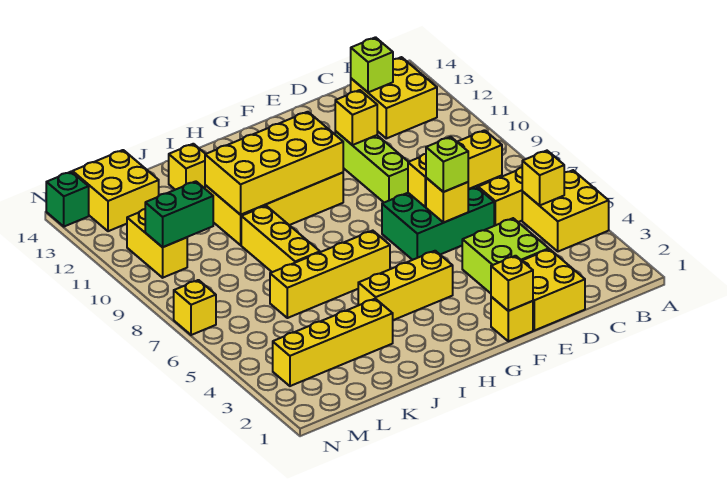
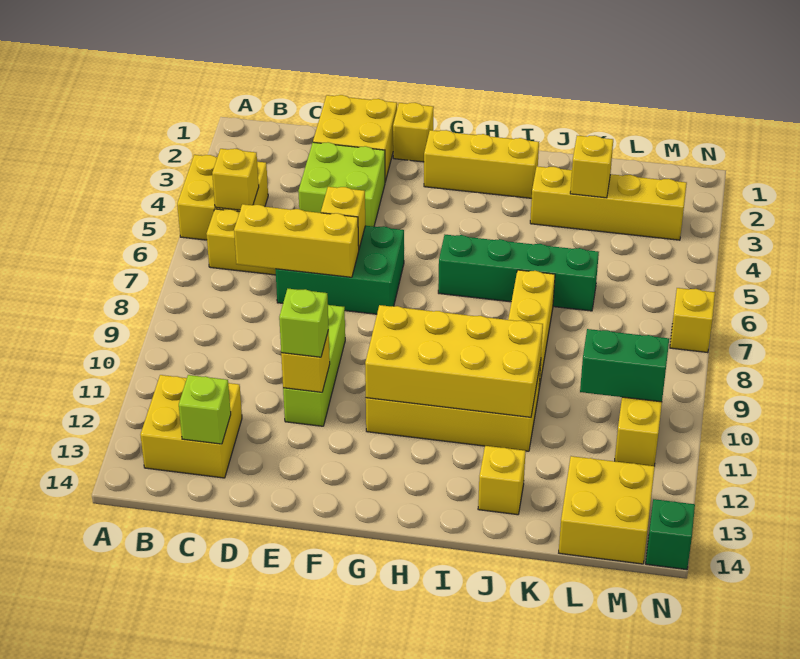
lime brick E6 level 3 -> lime brick E11 level 3
yellow brick F1 level 2 -> yellow brick K3 level 2
yellow brick G4:I4 level 1 -> yellow brick G2:I2 level 1
yellow brick H6:K6 level 1 -> green brick H6:K6 level 1

